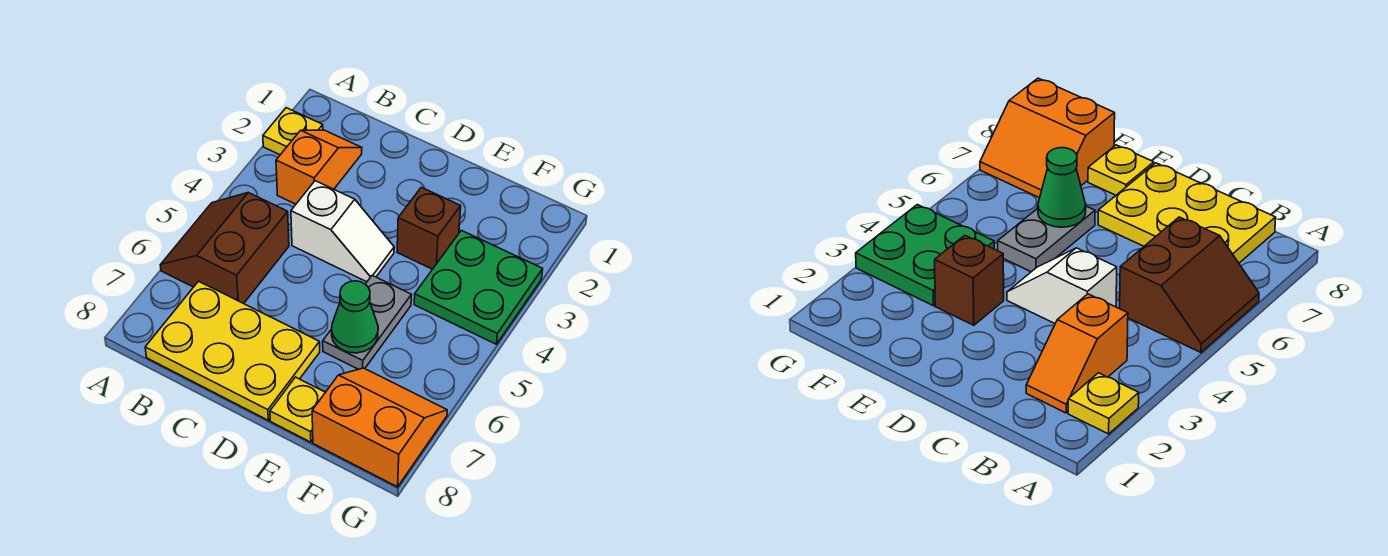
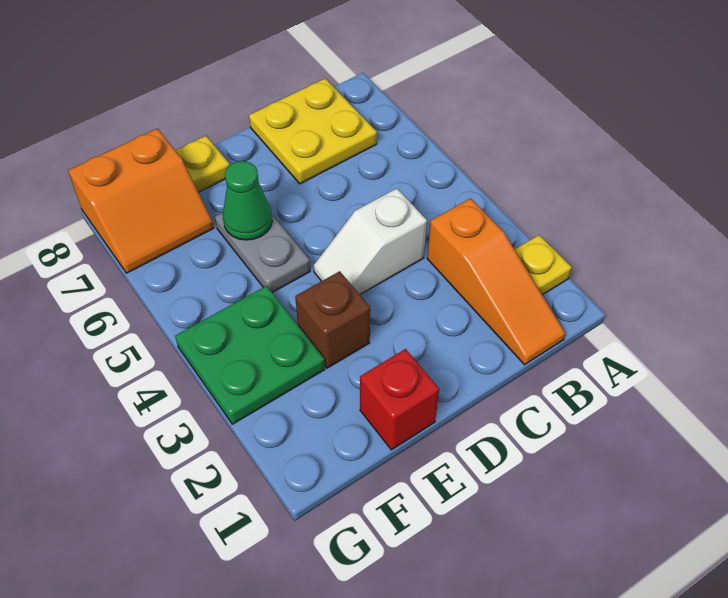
brown slope A5:B6 level 1 top B -> none
orange slope B2:B3 level 1 top 3 -> orange slope B1:B3 level 1 top 3
yellow plate B7:D8 level 1 -> yellow plate B7:C8 level 1
none -> red brick E1 level 1

